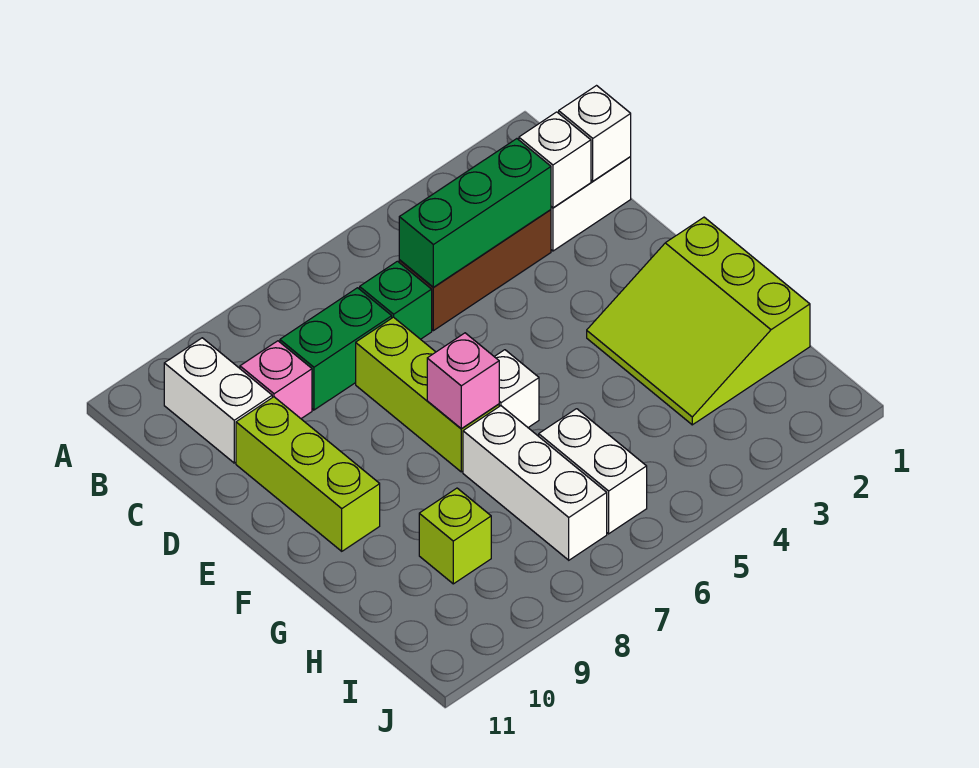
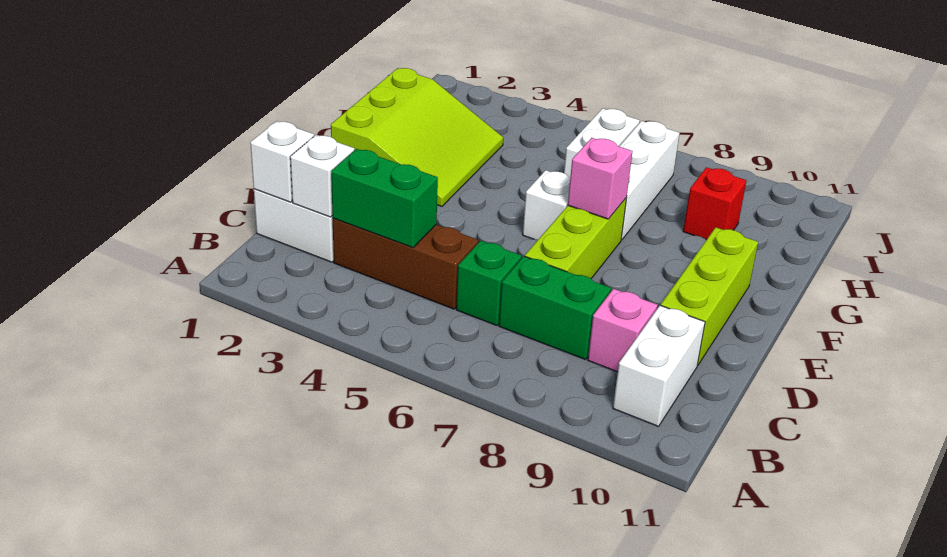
green brick C3:C5 level 2 -> green brick C3:C4 level 2
lime brick H9 level 1 -> red brick H9 level 1

